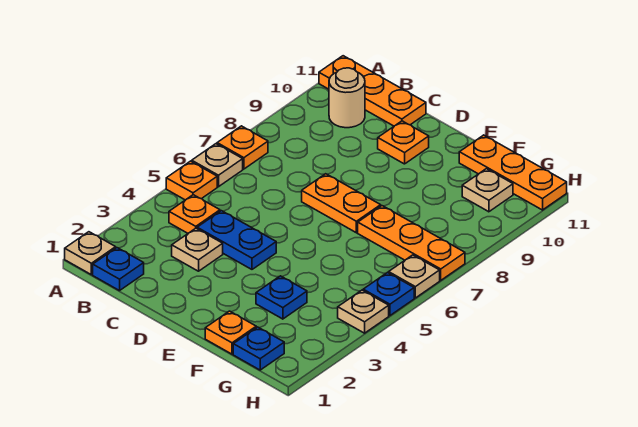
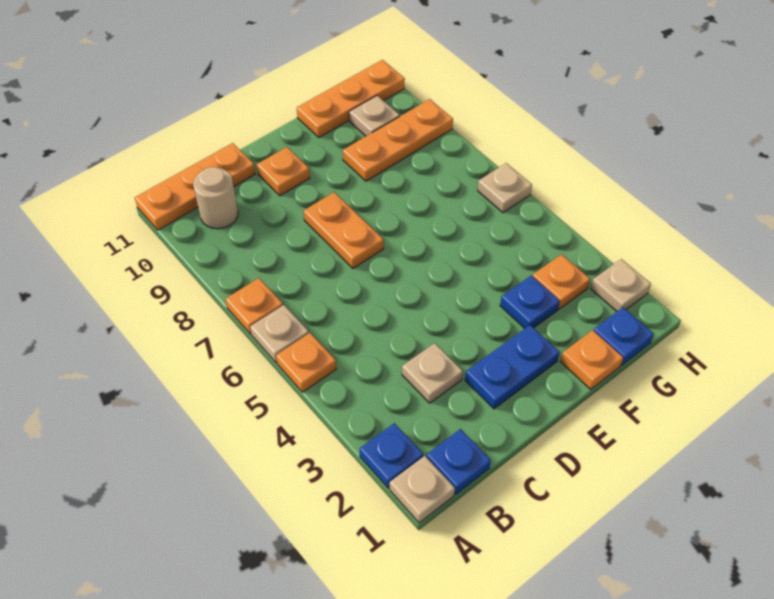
orange plate B4 level 1 -> orange plate G3 level 1
blue plate C4:D4 level 1 -> blue plate D2:E2 level 1
orange plate D7:E7 level 1 -> orange plate D7:D8 level 1
orange plate F7:H7 level 1 -> orange plate F9:H9 level 1
tan plate H4 level 1 -> tan plate H2 level 1
blue plate H5 level 1 -> blue plate A2 level 1

